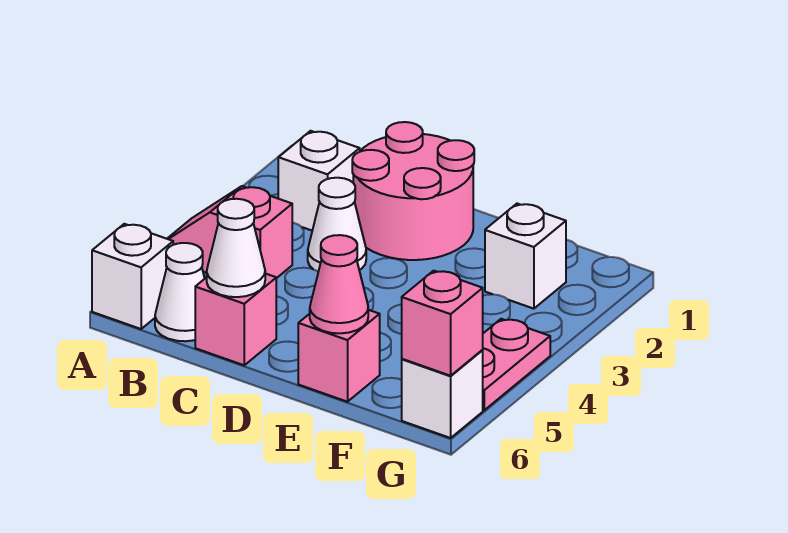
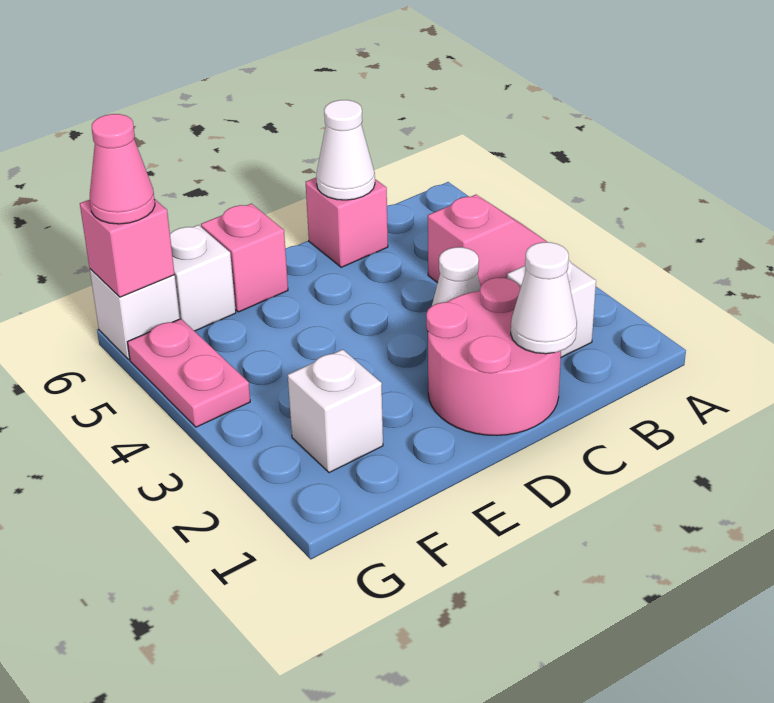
white brick A6 level 1 -> white brick F6 level 1
white cone B6 level 1 -> white cone C1 level 2
pink cone E6 level 2 -> pink cone G6 level 3

